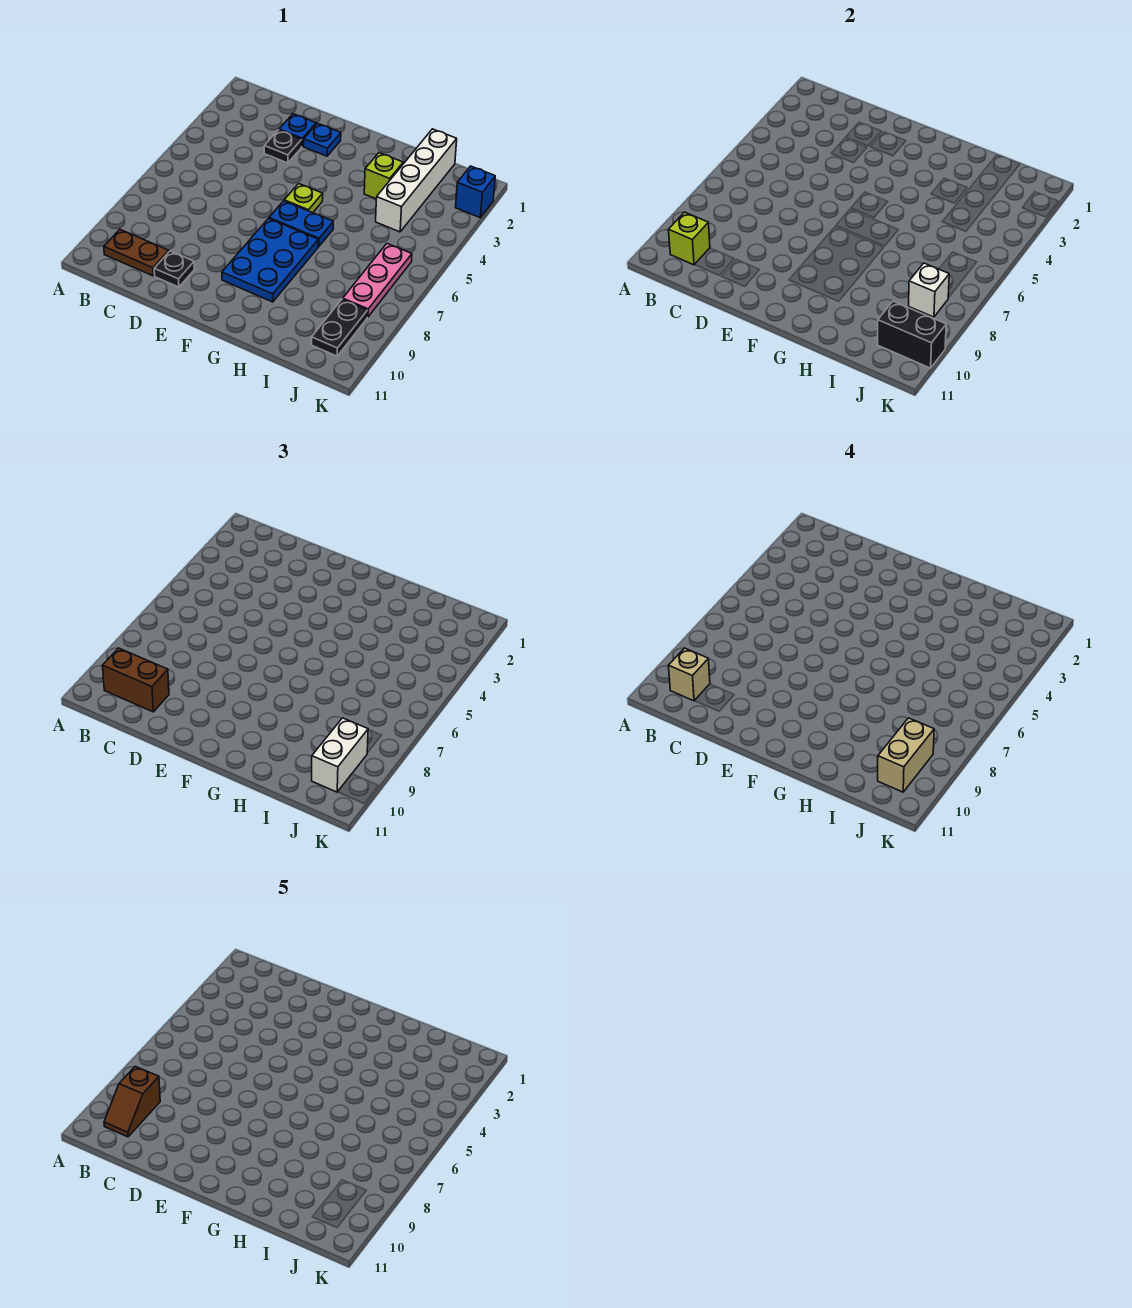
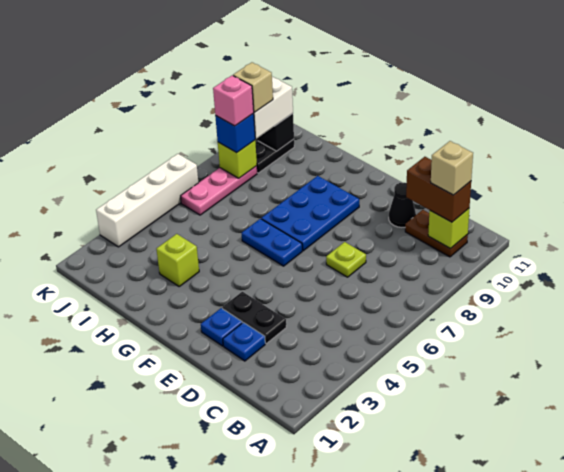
brown slope B9:B10 level 5 top 9 -> none
black plate D3 level 1 -> black plate D3:E3 level 1
black plate D10 level 1 -> black cone D10 level 1
lime plate F5 level 1 -> lime plate D7 level 1
white brick I1:I4 level 1 -> white brick K3:K6 level 1
white brick J8 level 2 -> lime brick J8 level 2
none -> pink brick J8 level 4
tan brick J9:J10 level 4 -> tan brick J9 level 4
blue brick K2 level 1 -> blue brick J8 level 3

